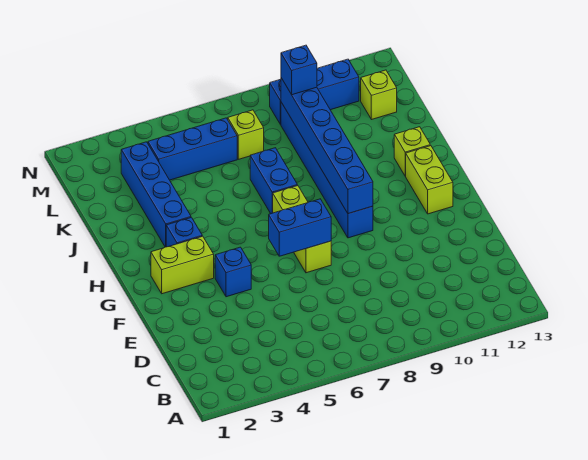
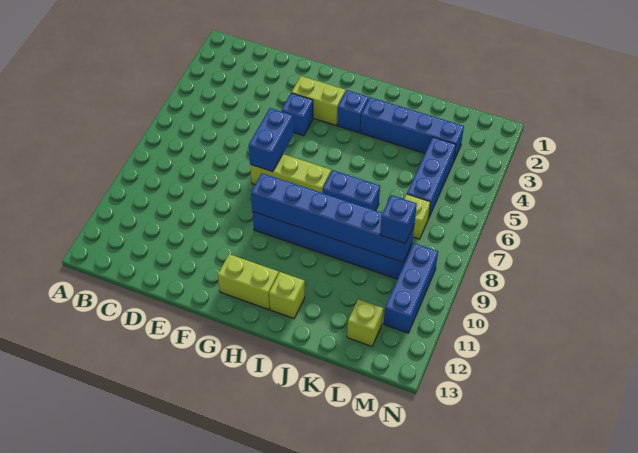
lime brick G2:G3 level 1 -> lime brick F3:G3 level 1

